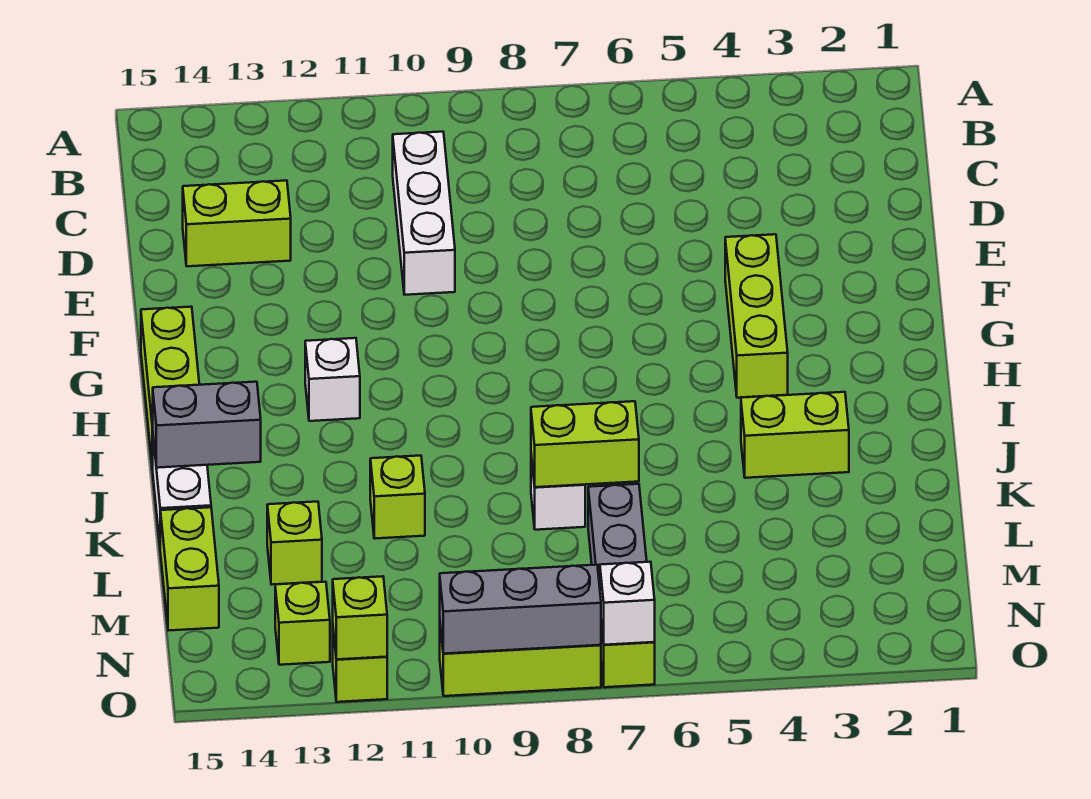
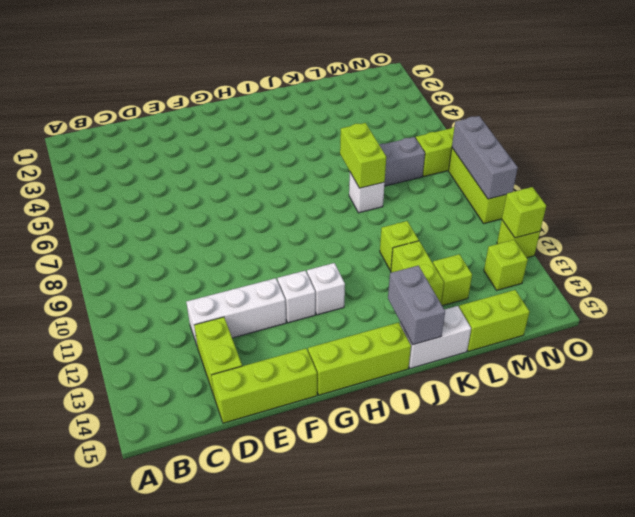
white brick C10:E10 level 1 -> white brick D12:F12 level 1
lime brick F4:H4 level 1 -> lime brick D15:F15 level 1
lime brick J3:J4 level 1 -> lime brick K12:K13 level 1
white brick O7 level 2 -> white brick G12 level 1

